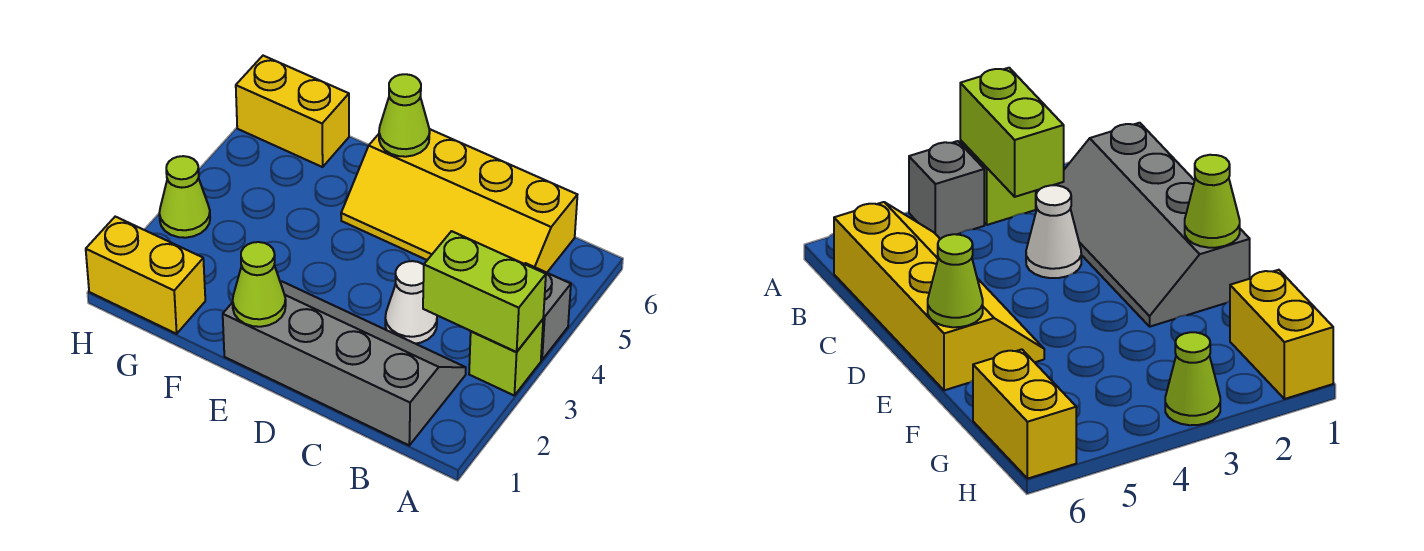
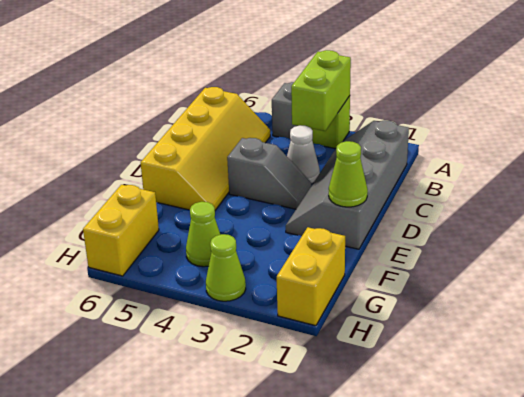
none -> grey slope D3:D4 level 1 top 4
lime cone E6 level 2 -> lime cone G4 level 1

